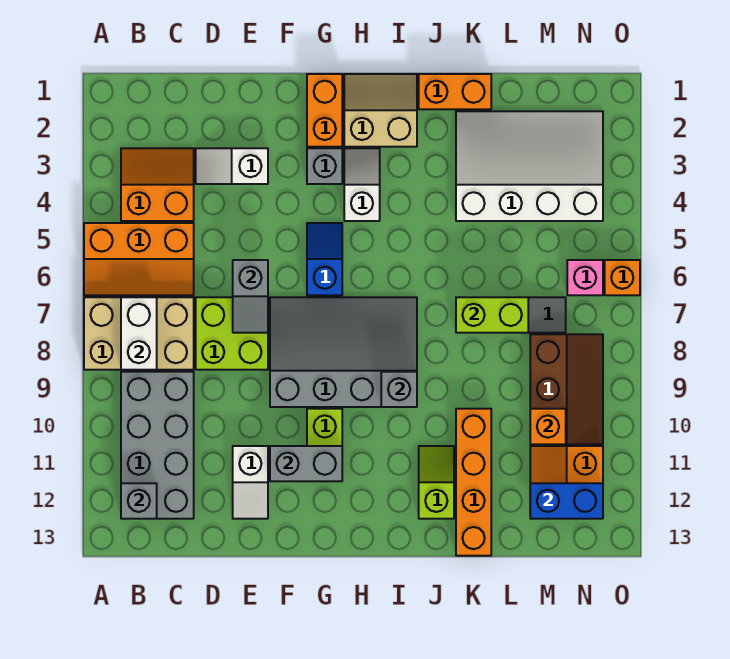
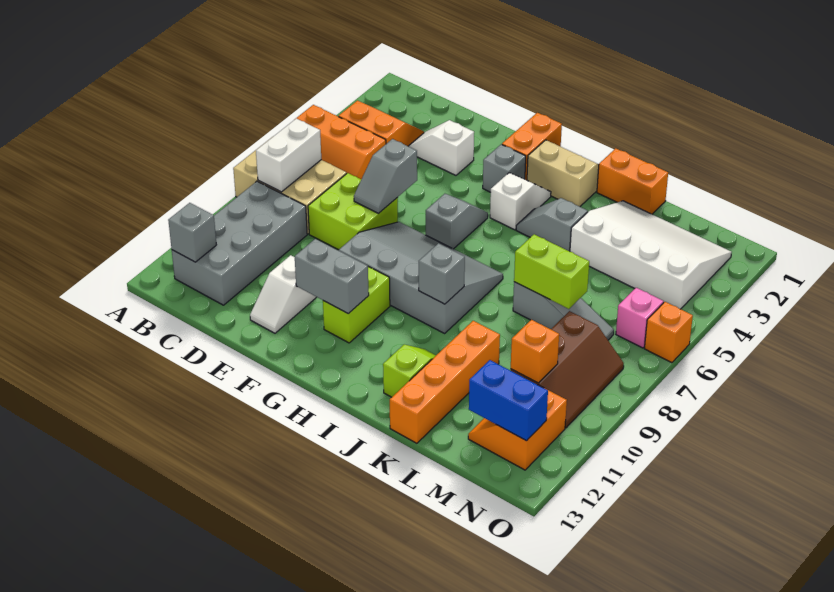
blue slope G5:G6 level 1 top 6 -> grey slope G5:G6 level 1 top 6
none -> grey slope I4:J4 level 1 top J

